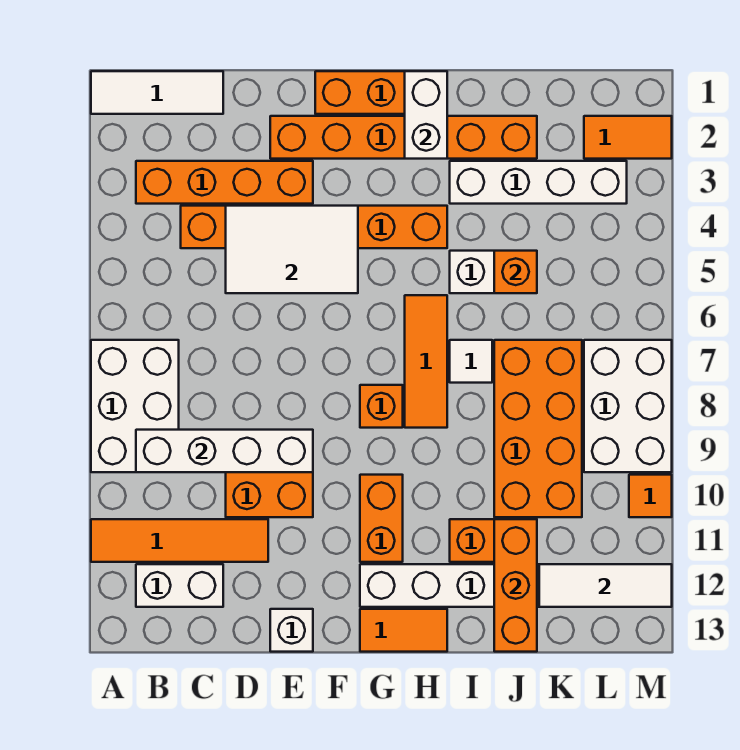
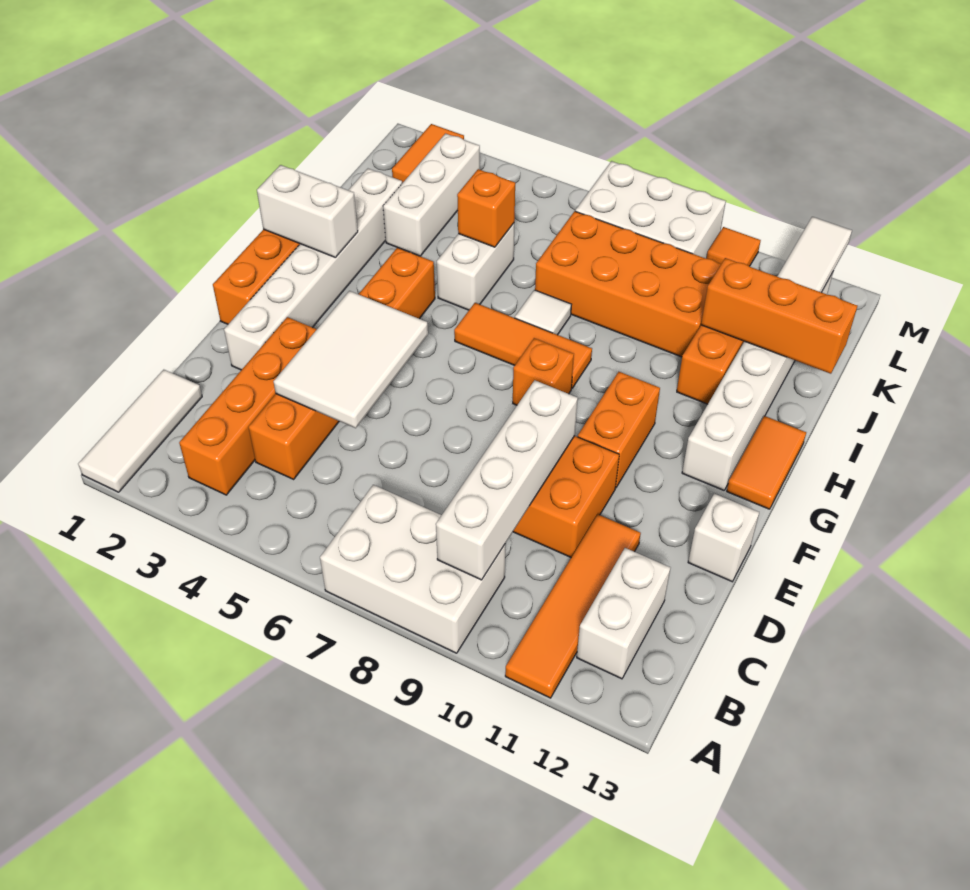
orange brick E2:J2 level 1 -> white brick E2:J2 level 1
orange brick G10:G11 level 1 -> orange brick F10:G10 level 1
white brick I3:L3 level 1 -> white brick J3:L3 level 1

